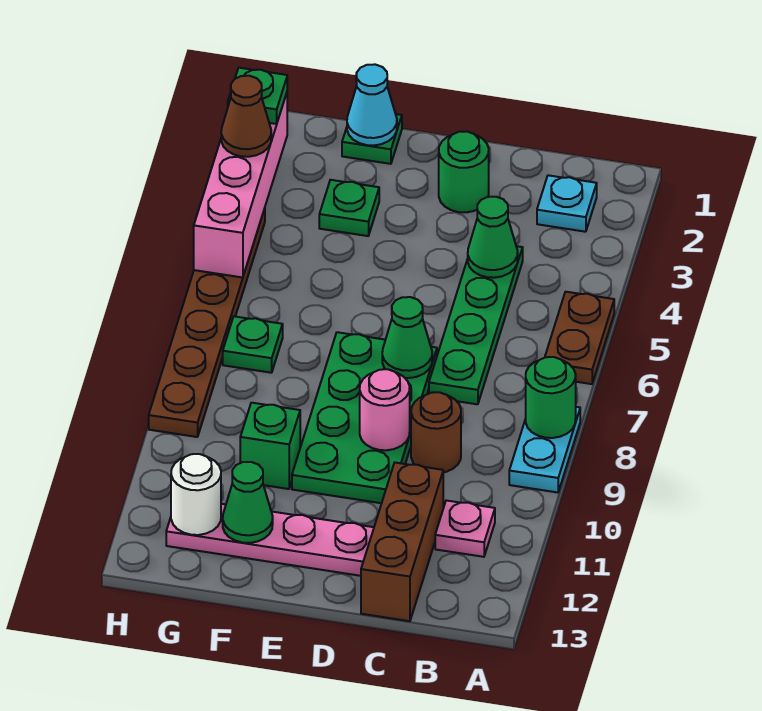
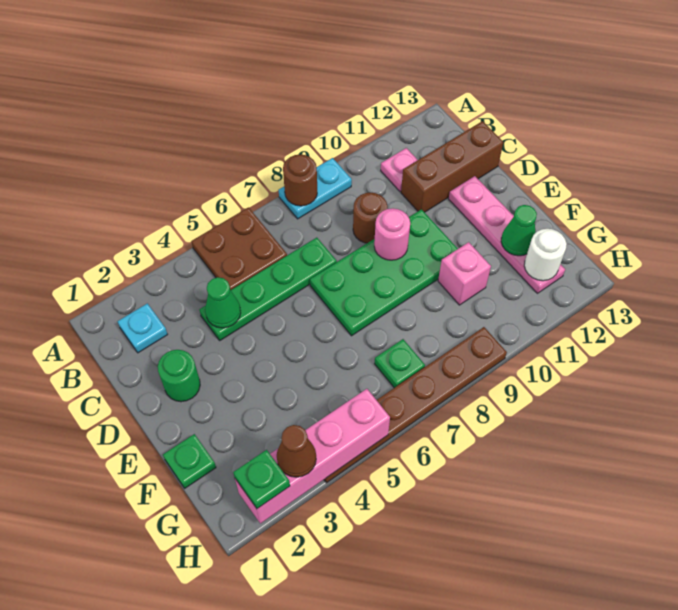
brown plate A5:A6 level 1 -> brown plate A5:B6 level 1
green round brick A8 level 2 -> brown round brick A8 level 2
green cone D7 level 2 -> none
cyan cone F1 level 2 -> none
green plate F3 level 1 -> none
green brick F10 level 1 -> pink brick F10 level 1

